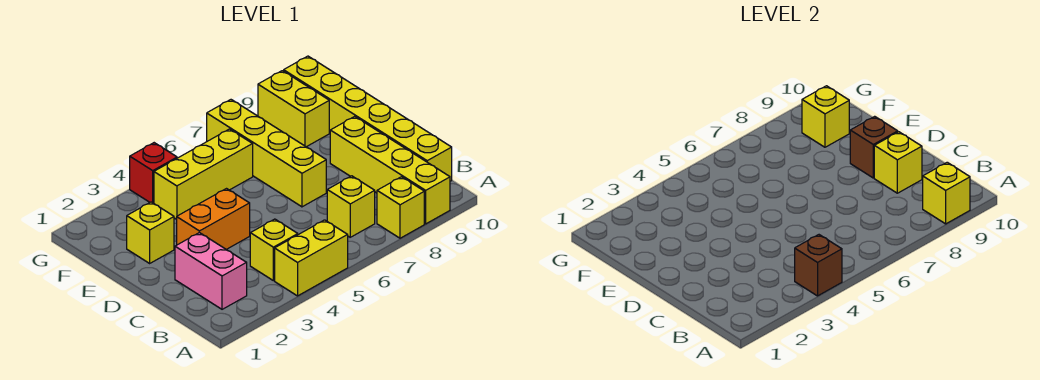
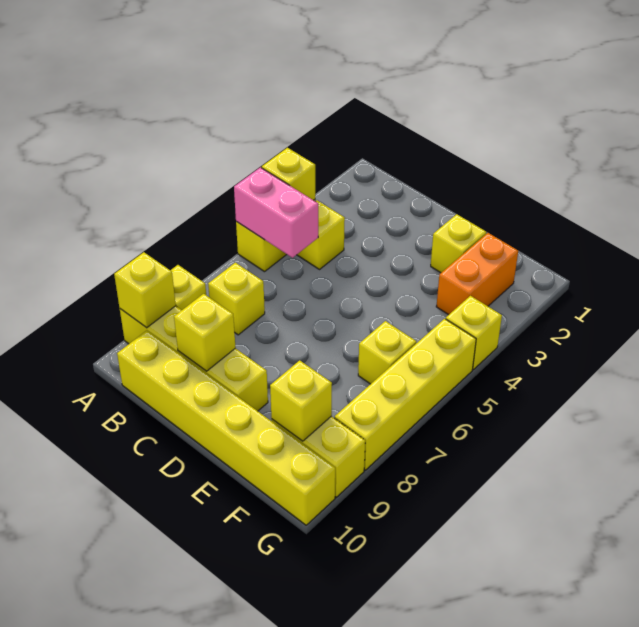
brown brick A4 level 2 -> yellow brick A4 level 2
pink brick B2:C2 level 1 -> pink brick A5:B5 level 2
orange brick D3:D4 level 1 -> orange brick F2:F3 level 1
yellow brick D7:G7 level 1 -> yellow brick G5:G8 level 1
brown brick D9 level 2 -> none
yellow brick F4:F6 level 1 -> yellow brick F6 level 1
red brick G4 level 1 -> yellow brick G4 level 1

